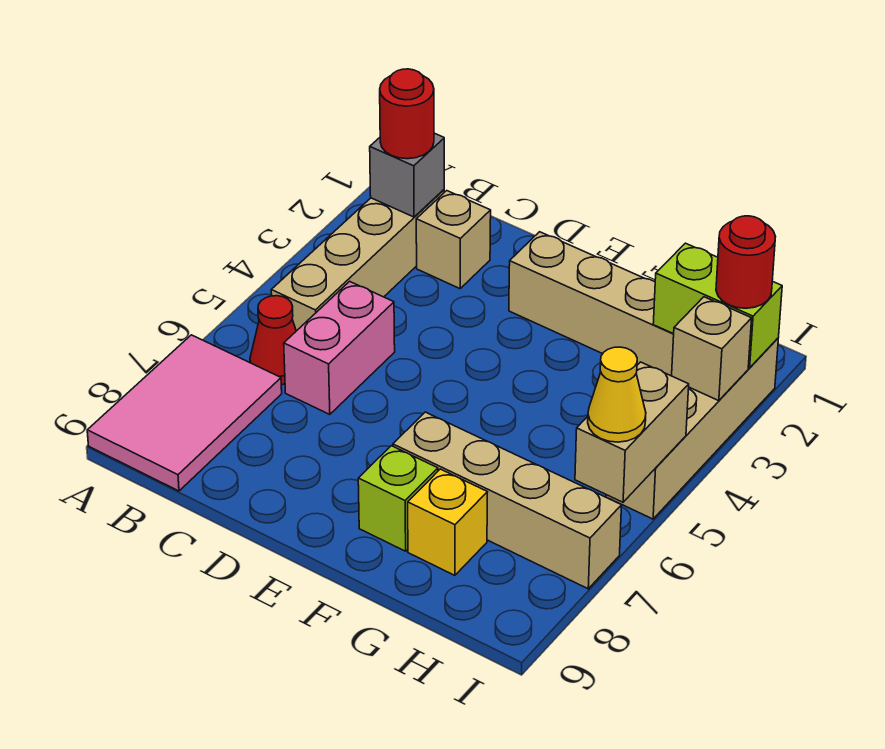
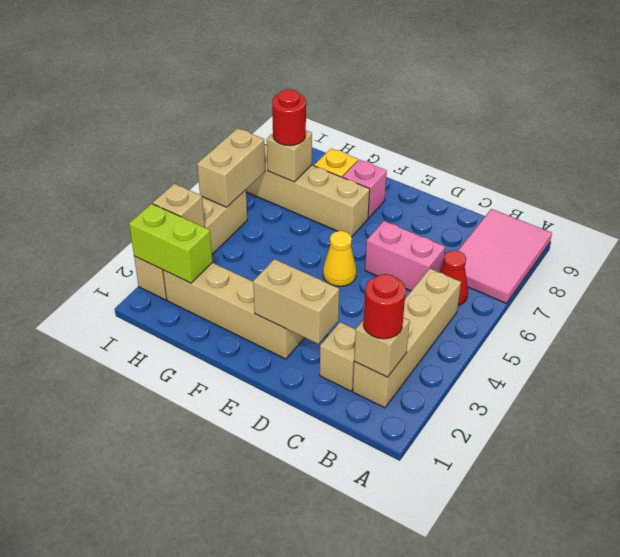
grey brick B2 level 2 -> tan brick B2 level 2
pink brick C5:C6 level 1 -> pink brick C6:D6 level 1
none -> tan brick D2:E2 level 2
lime brick F8 level 1 -> pink brick F8 level 1
none -> tan brick H7 level 2
red round brick I2 level 3 -> red round brick H7 level 3
yellow cone I6 level 3 -> yellow cone E5 level 1

